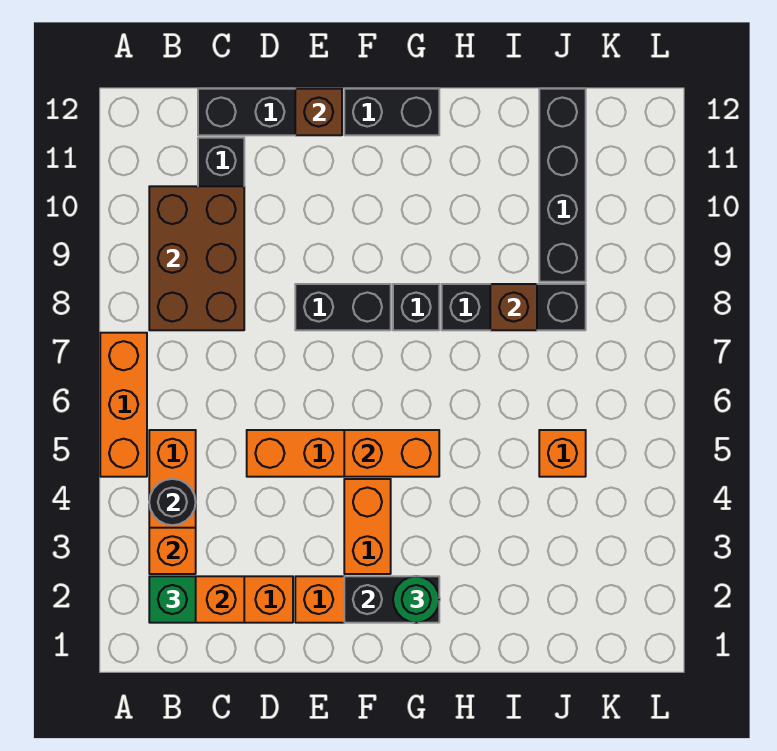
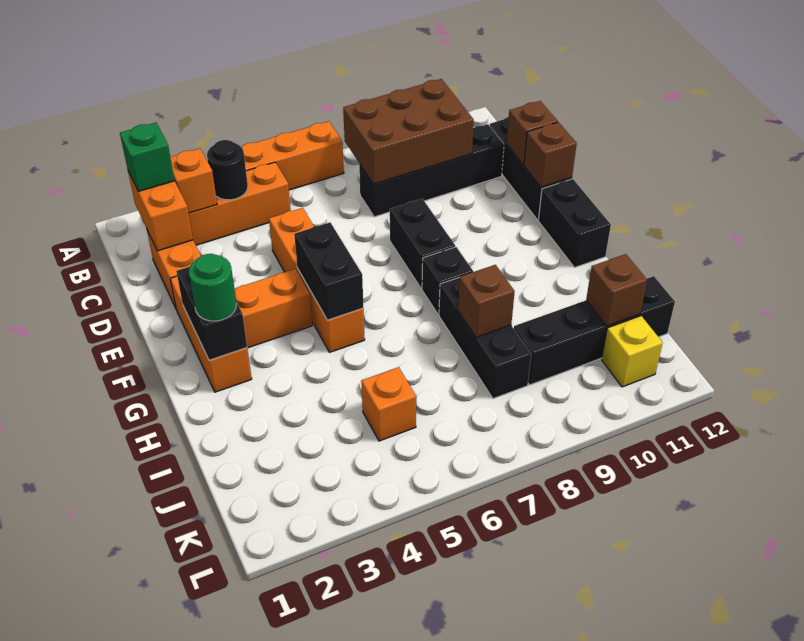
none -> brown brick D12 level 2
orange brick F5:G5 level 2 -> black brick F5:G5 level 2
none -> brown brick J11 level 2
none -> yellow brick K11 level 1

